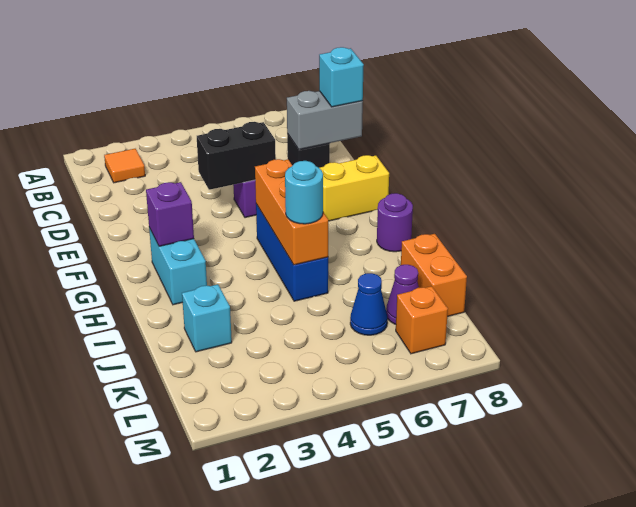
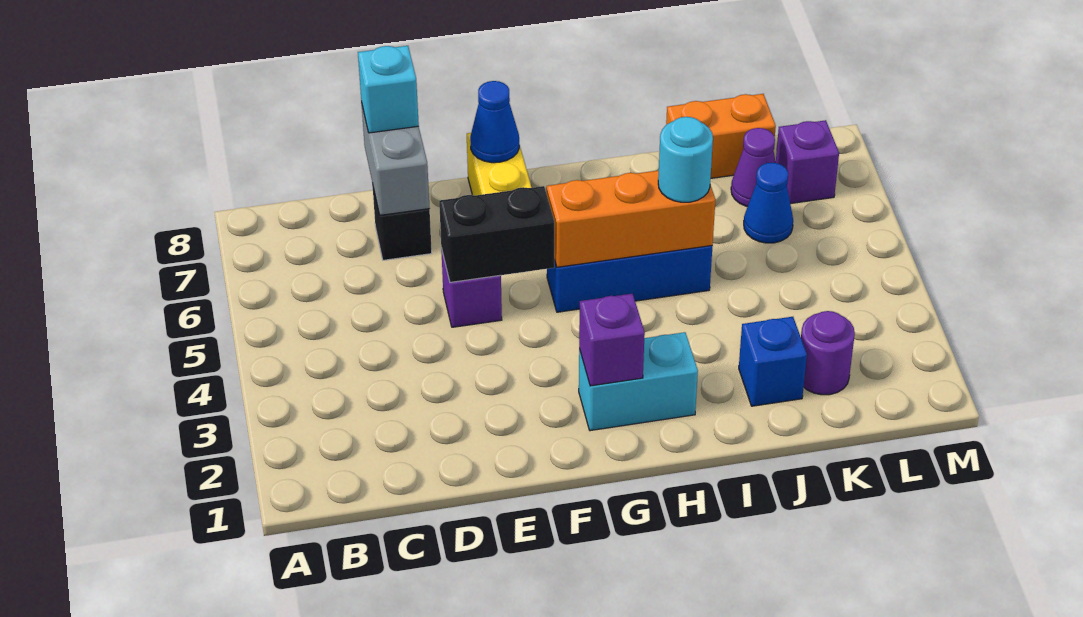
orange tile B2 level 1 -> none
black brick E4:E5 level 2 -> black brick E5:F5 level 2
none -> blue cone F8 level 2
purple round brick H8 level 1 -> purple round brick K2 level 1
cyan brick J2 level 1 -> blue brick J2 level 1
orange brick L7 level 1 -> purple brick L7 level 1

